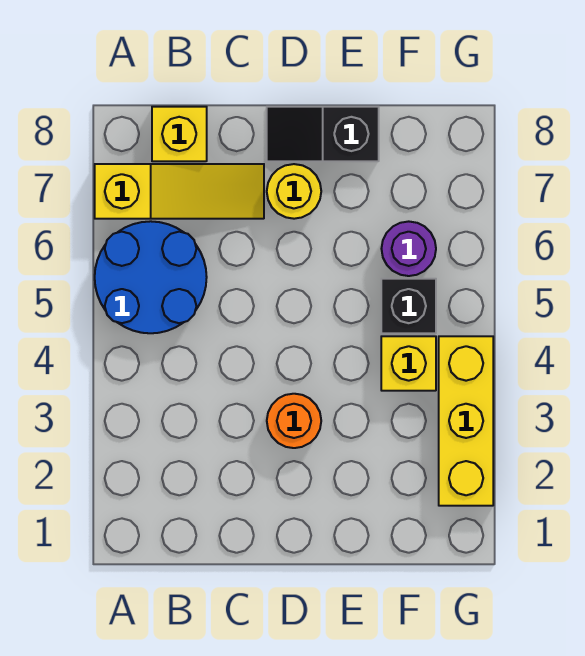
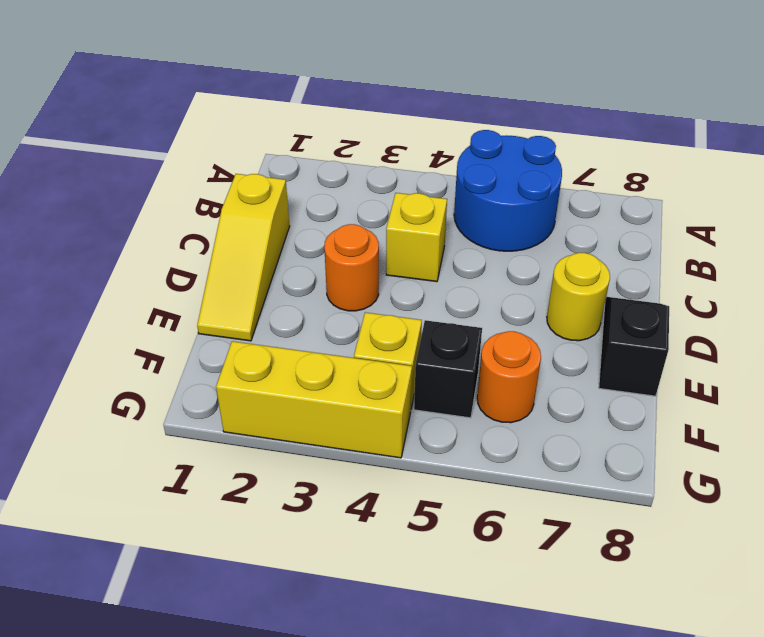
yellow slope A7:C7 level 1 top A -> yellow slope C1:E1 level 1 top C
yellow brick B8 level 1 -> yellow brick C4 level 1
purple round brick F6 level 1 -> orange round brick F6 level 1

